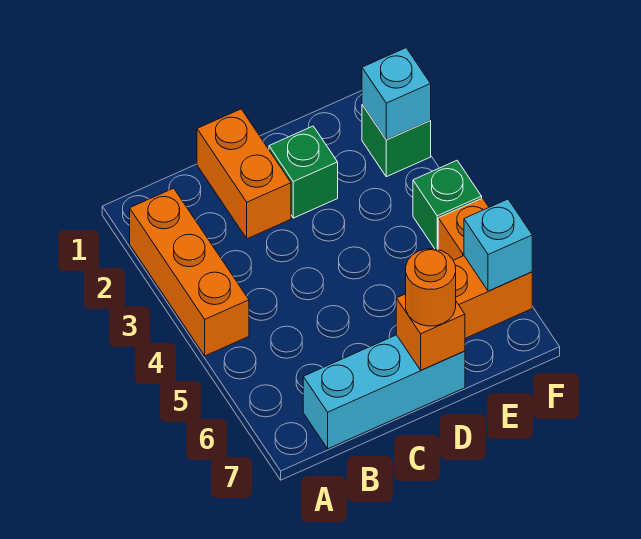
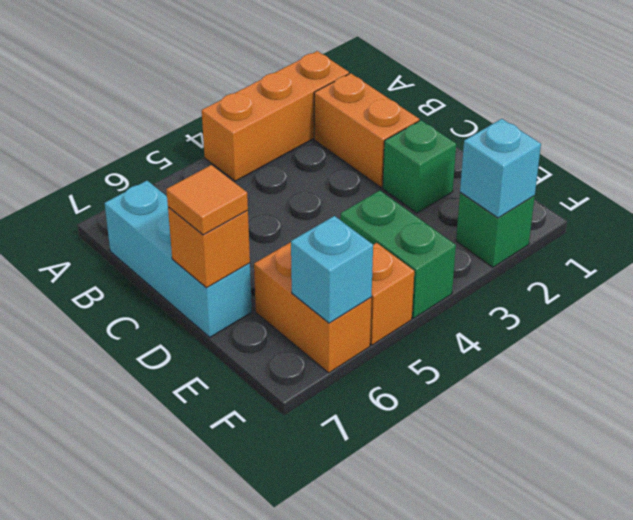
orange brick C1:C2 level 1 -> orange brick B2:C2 level 1
orange round brick D7 level 3 -> orange tile D7 level 3
green brick F4 level 1 -> green brick E4:F4 level 1

